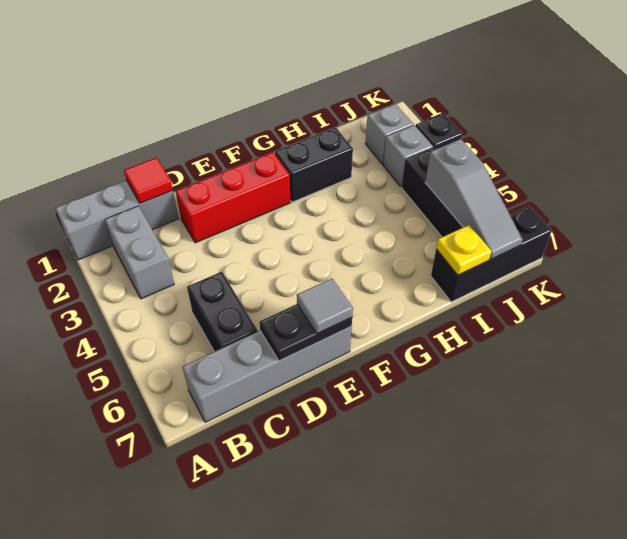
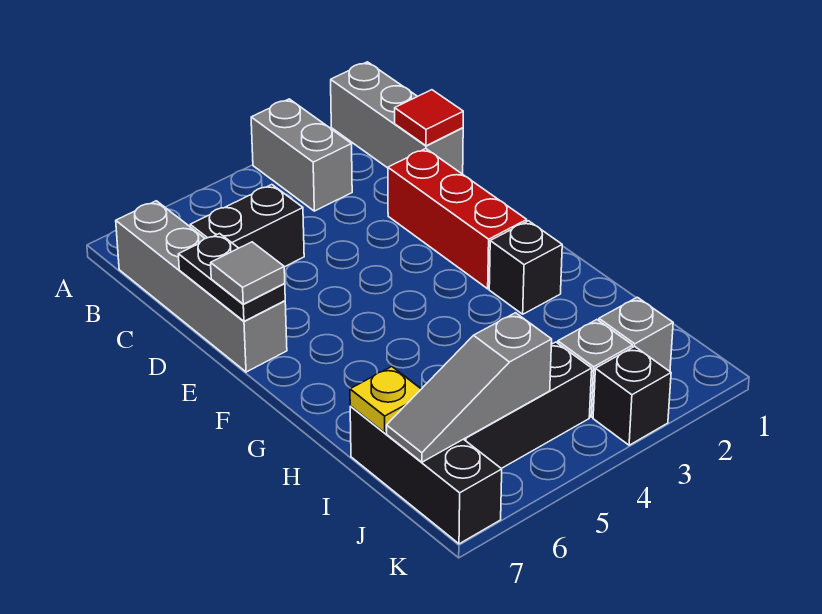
grey brick B2:B3 level 1 -> grey brick A3:B3 level 1
black brick G2:H2 level 1 -> black brick G2 level 1

